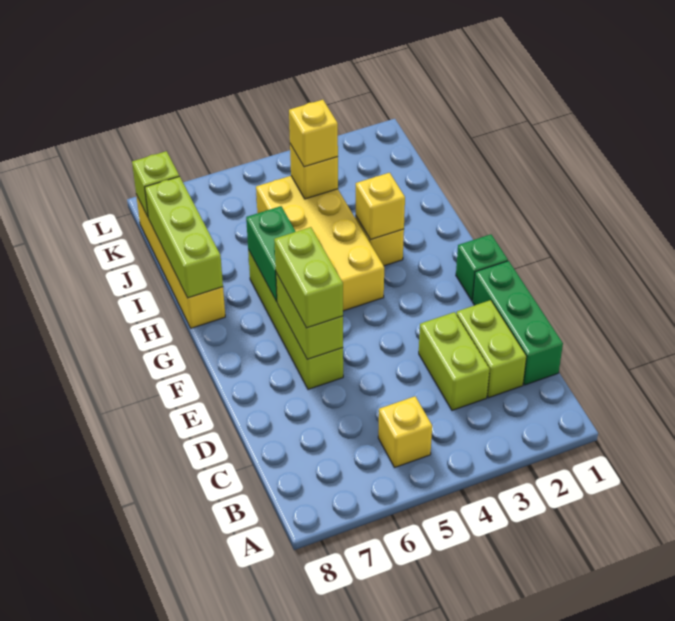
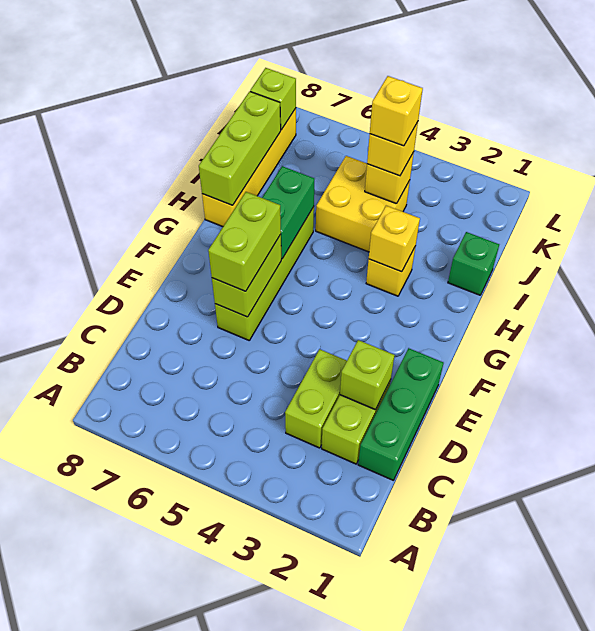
yellow brick B5 level 1 -> yellow brick J4 level 4
none -> lime brick D2 level 2
green brick F1 level 1 -> green brick I1 level 1
yellow brick G4:J5 level 1 -> yellow brick I4:J5 level 1

